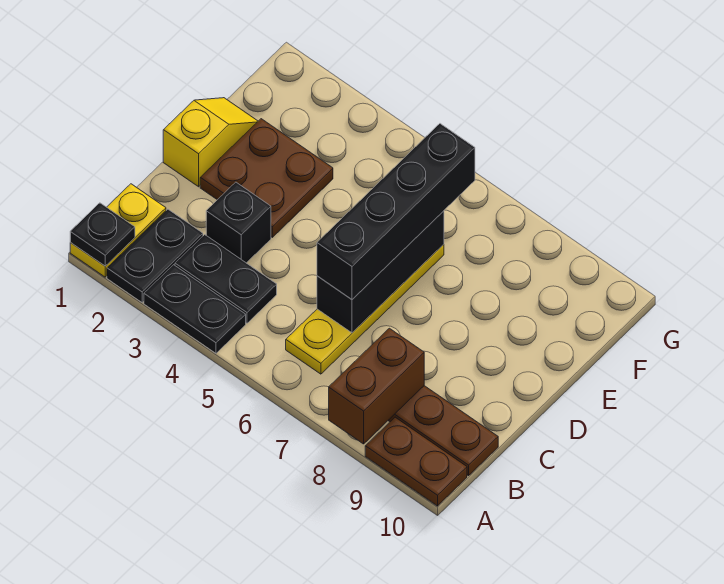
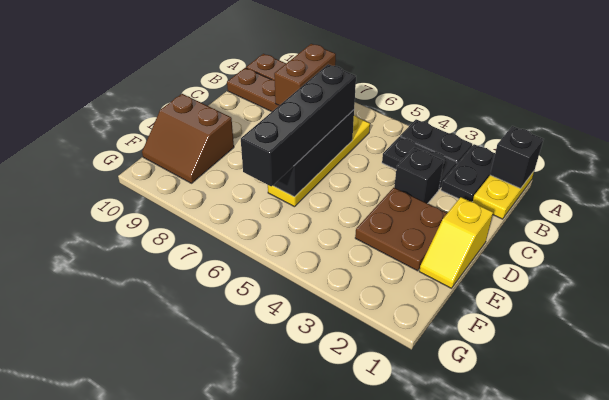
black plate A1 level 2 -> black brick A1 level 2
none -> brown slope E9:F10 level 1 top E

